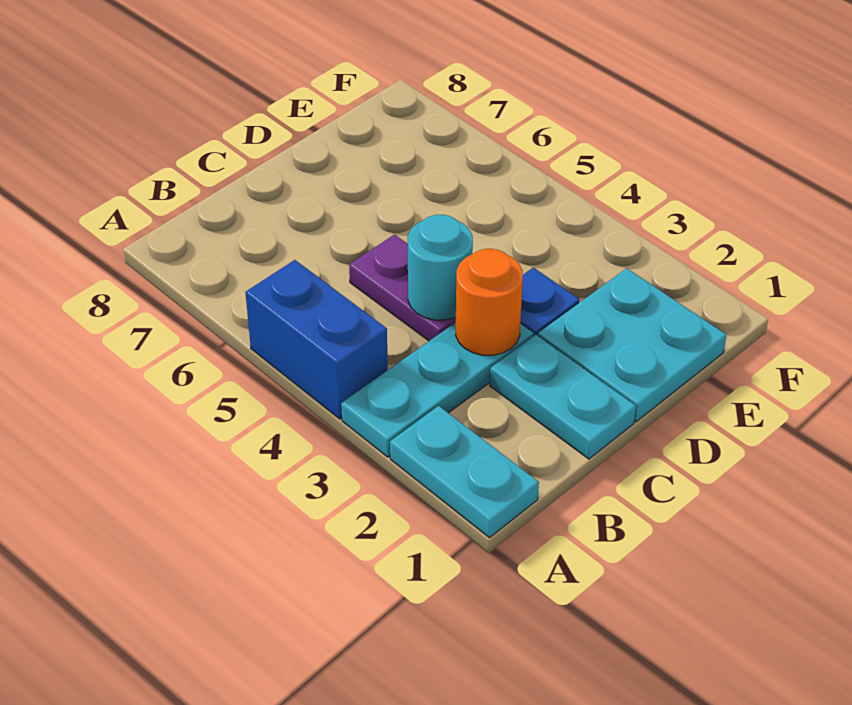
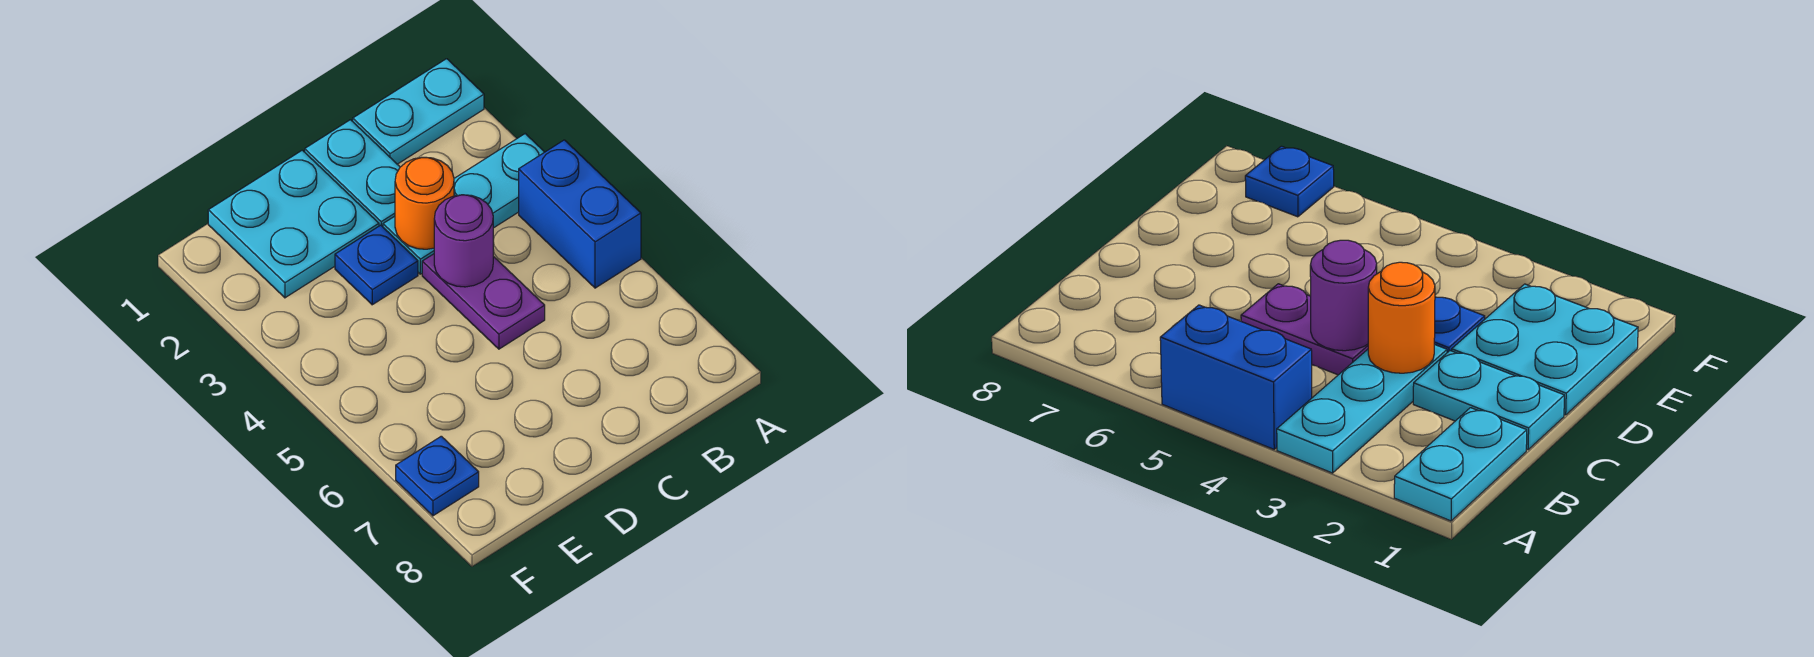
cyan plate A1:A2 level 1 -> cyan plate A1:B1 level 1
cyan round brick C4 level 2 -> purple round brick C4 level 2
none -> blue plate F7 level 1

